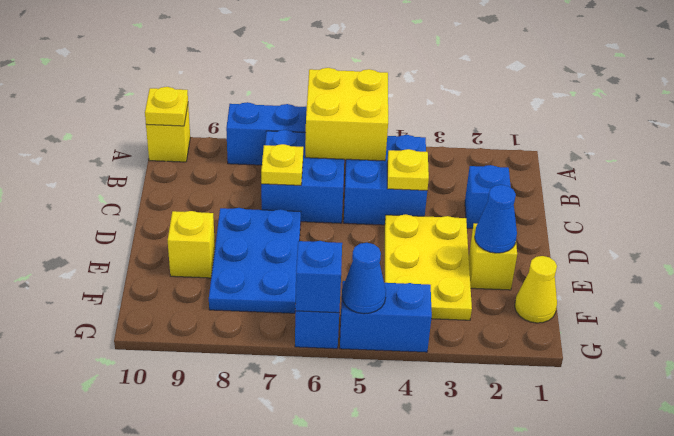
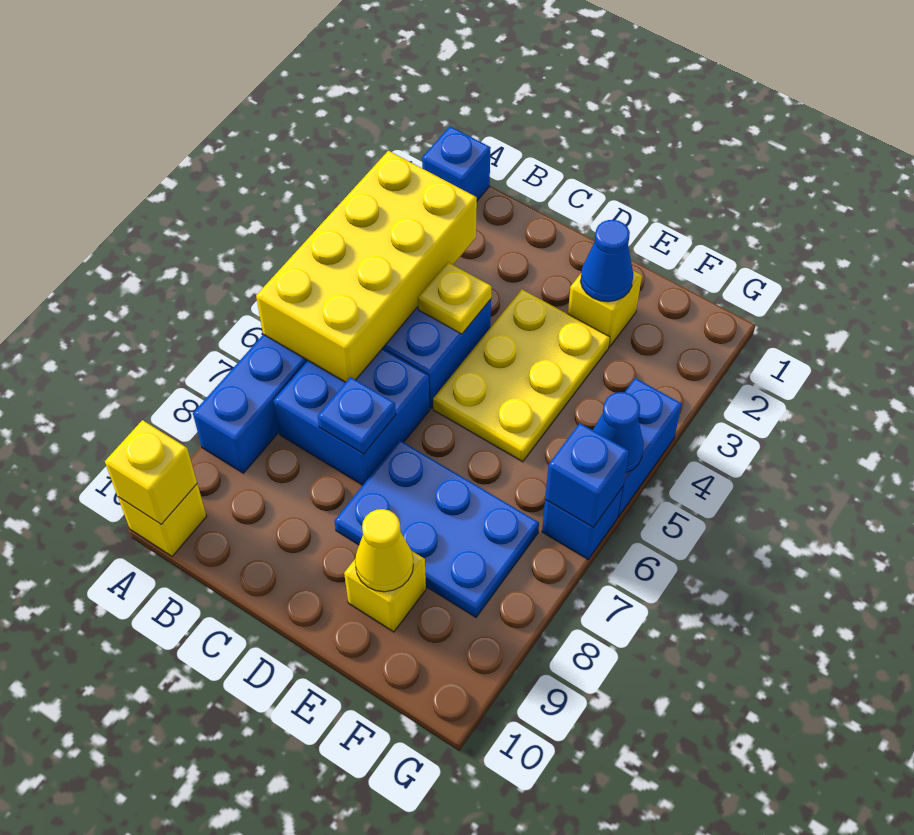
yellow brick A5:B6 level 2 -> yellow brick A3:B6 level 2
yellow plate A10 level 2 -> yellow brick A10 level 2
blue brick C2 level 1 -> blue brick A1 level 1
yellow plate C7 level 2 -> blue plate C7 level 2
yellow plate D3:F4 level 1 -> yellow plate D3:E5 level 1
yellow cone F1 level 1 -> yellow cone E9 level 2

